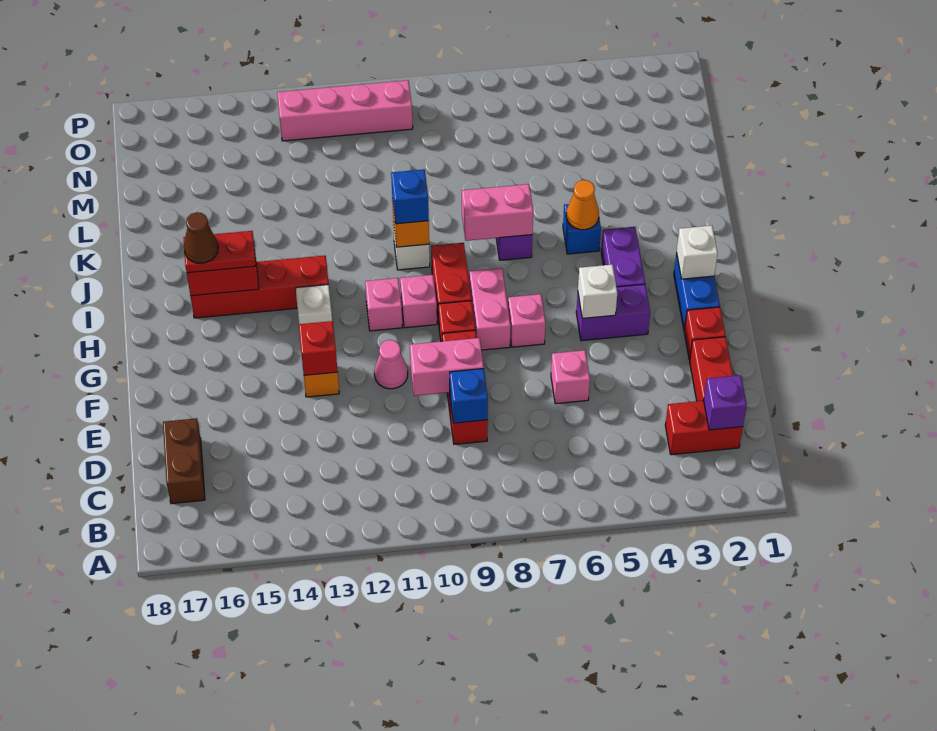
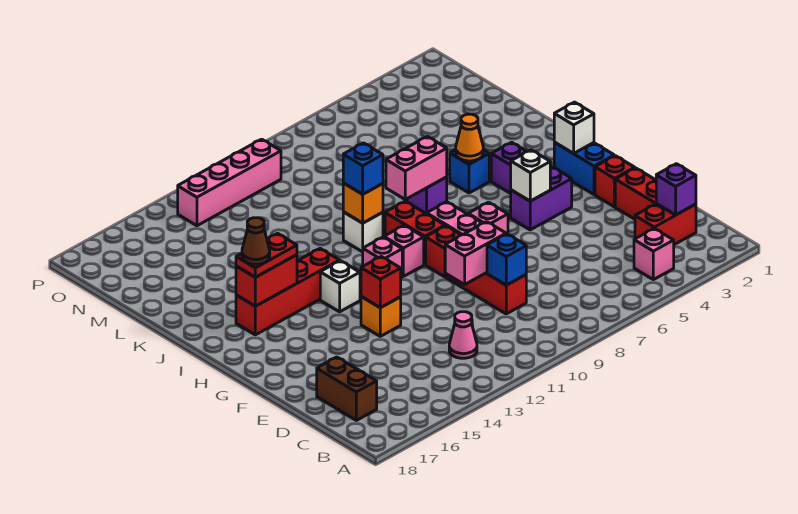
pink brick E6 level 1 -> pink brick B4 level 1
pink cone F11 level 1 -> pink cone C12 level 1

